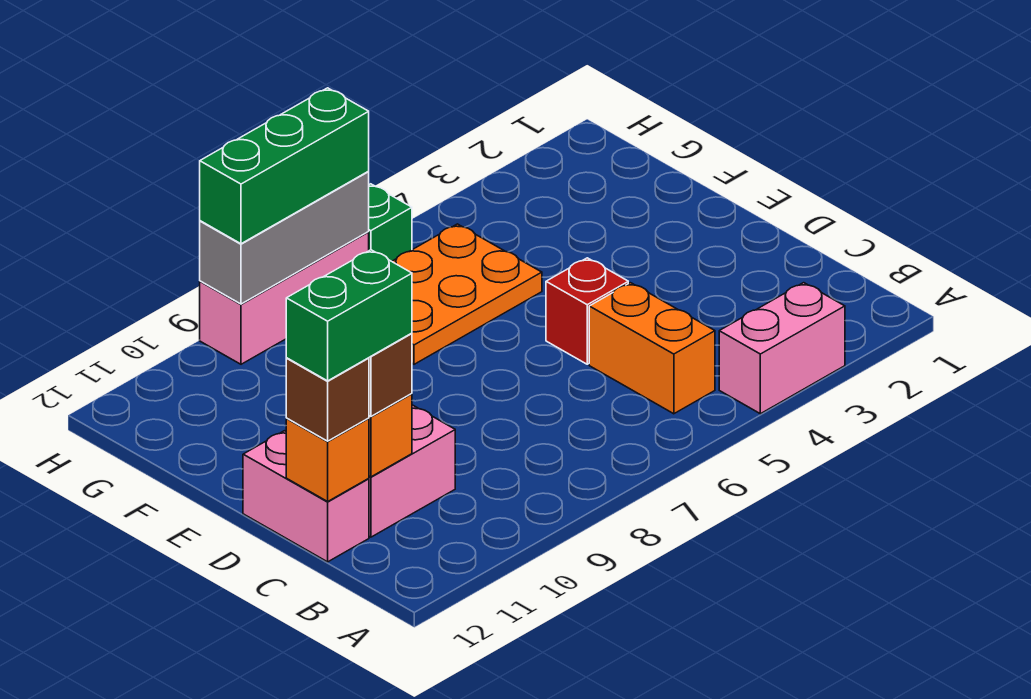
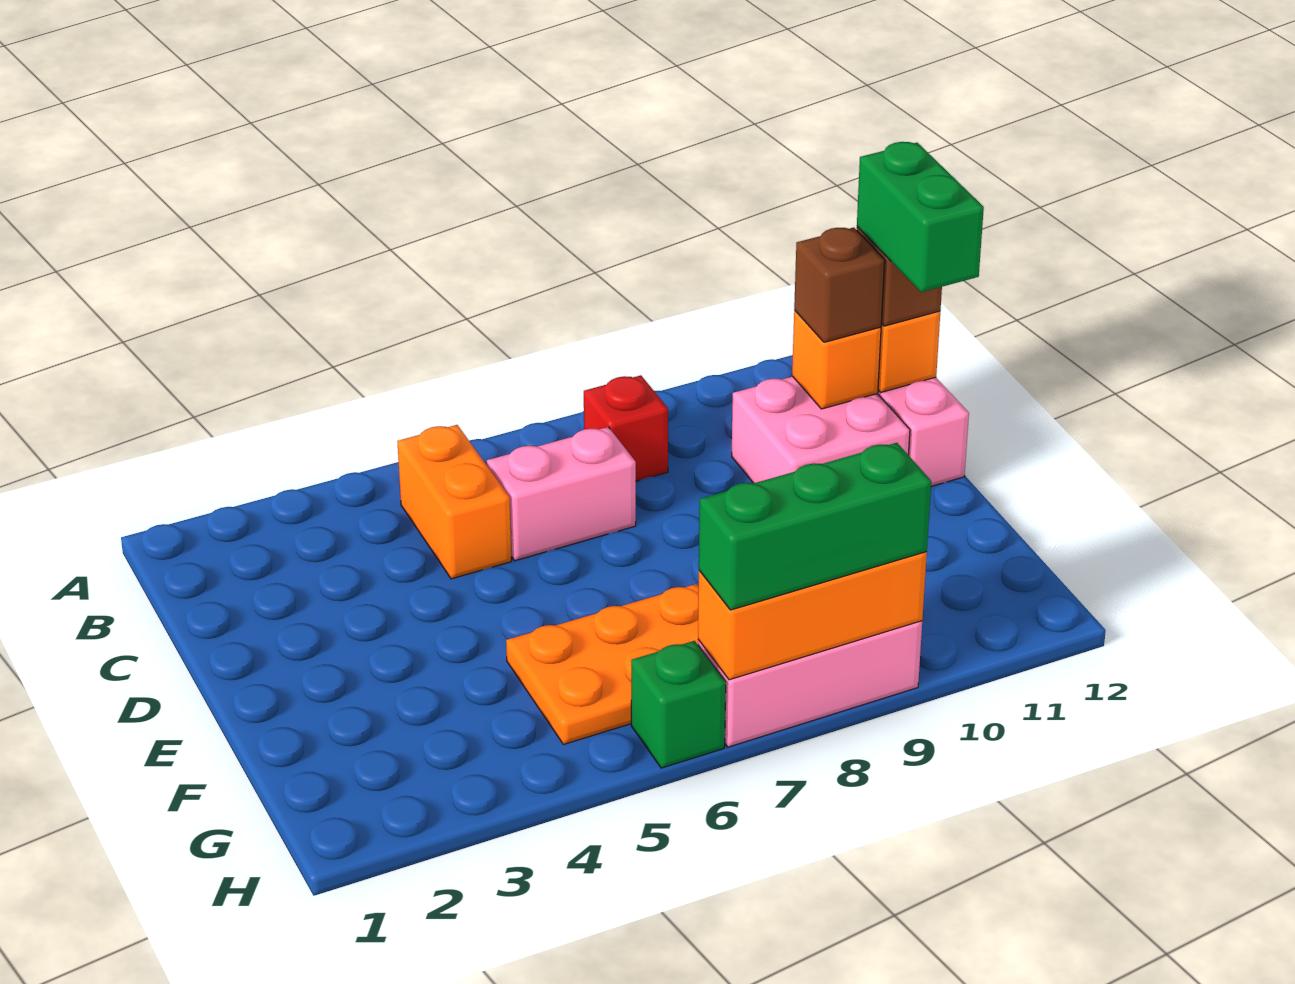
pink brick A3:A4 level 1 -> pink brick C6:C7 level 1
green brick C11:C12 level 4 -> green brick C12:D12 level 4
red brick D5 level 1 -> red brick B8 level 1
grey brick H7:H9 level 2 -> orange brick H7:H9 level 2

